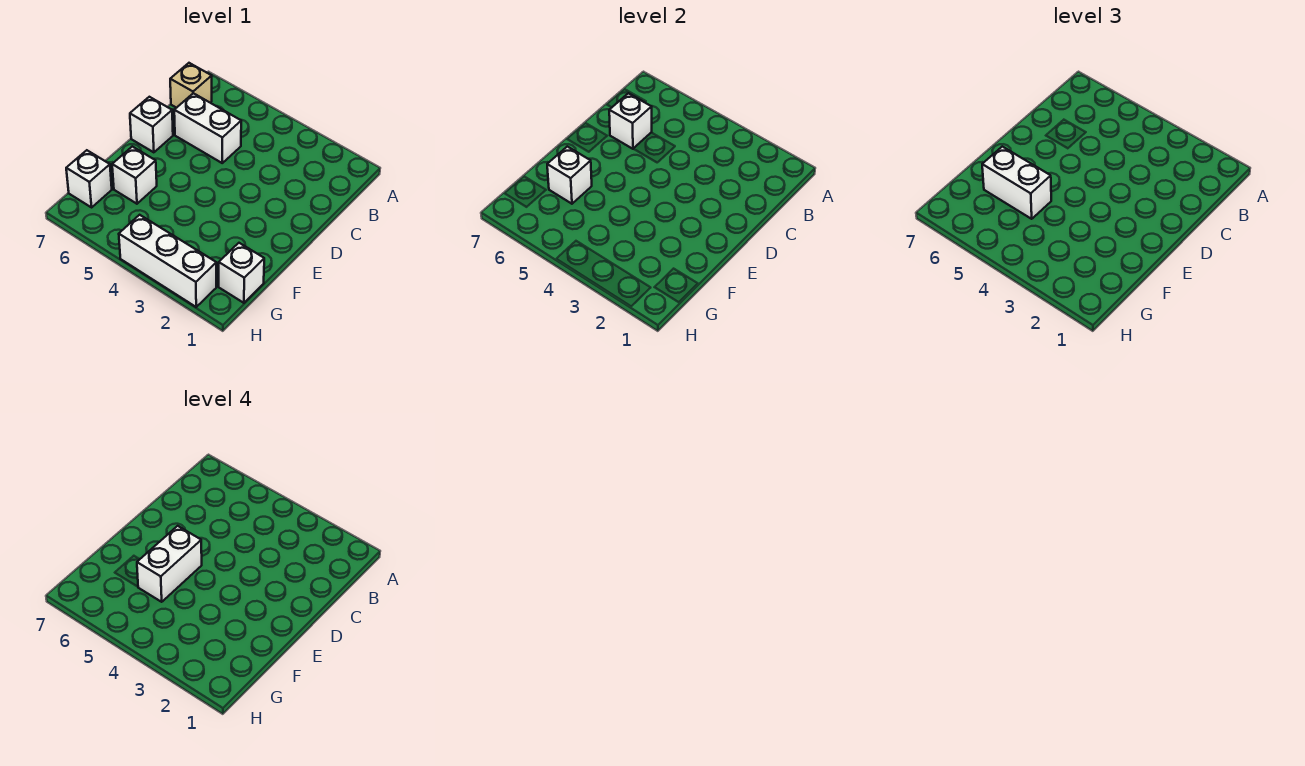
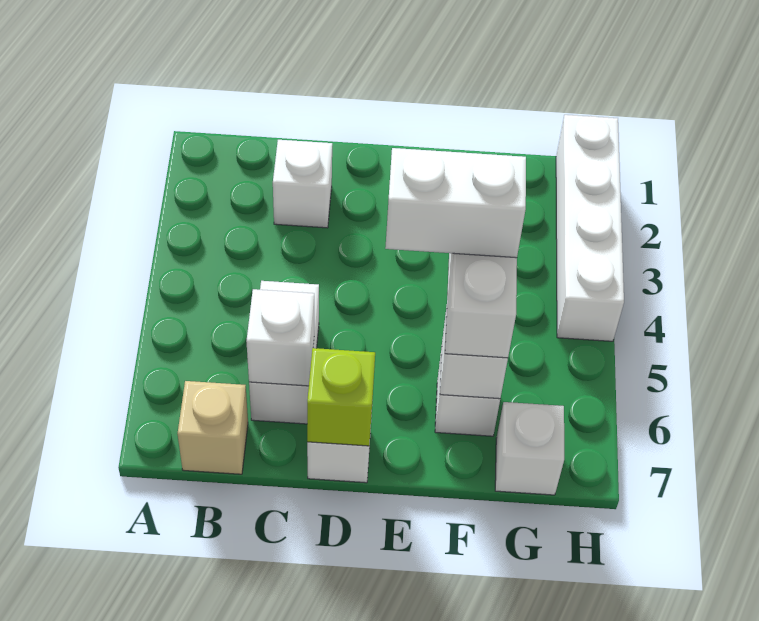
none -> lime brick D7 level 2
white brick G1 level 1 -> white brick C2 level 1
white brick H2:H4 level 1 -> white brick H1:H4 level 1

